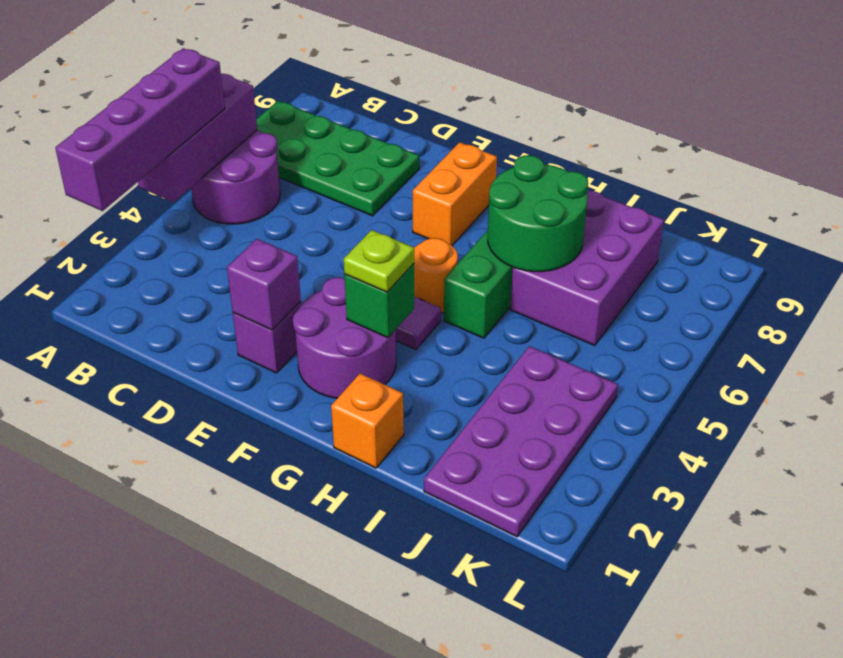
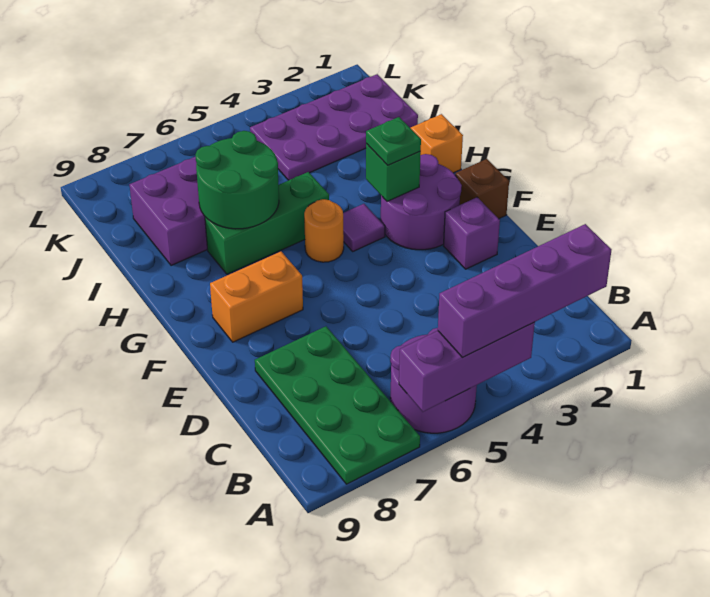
purple brick E2 level 2 -> none
none -> brown brick F1 level 1
lime plate G3 level 3 -> green plate G3 level 3

